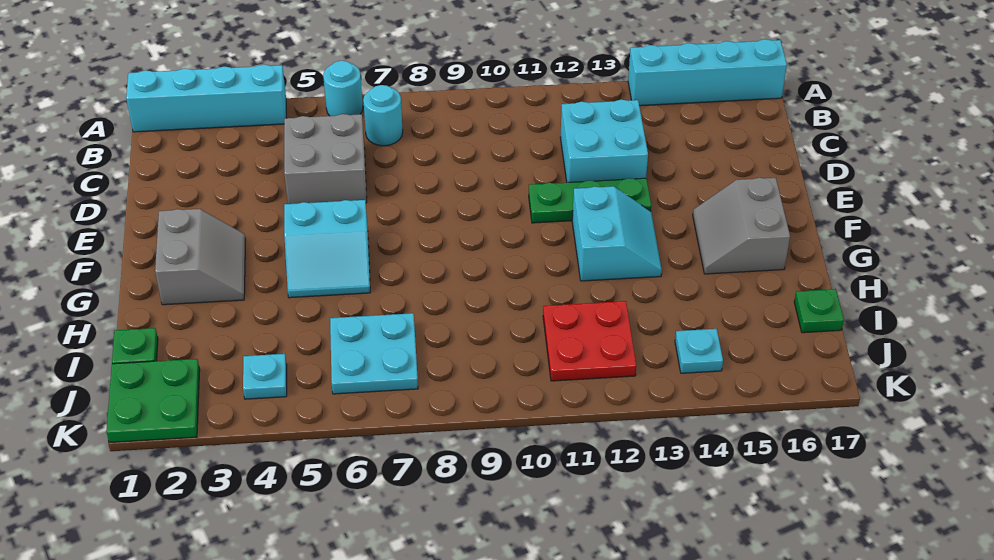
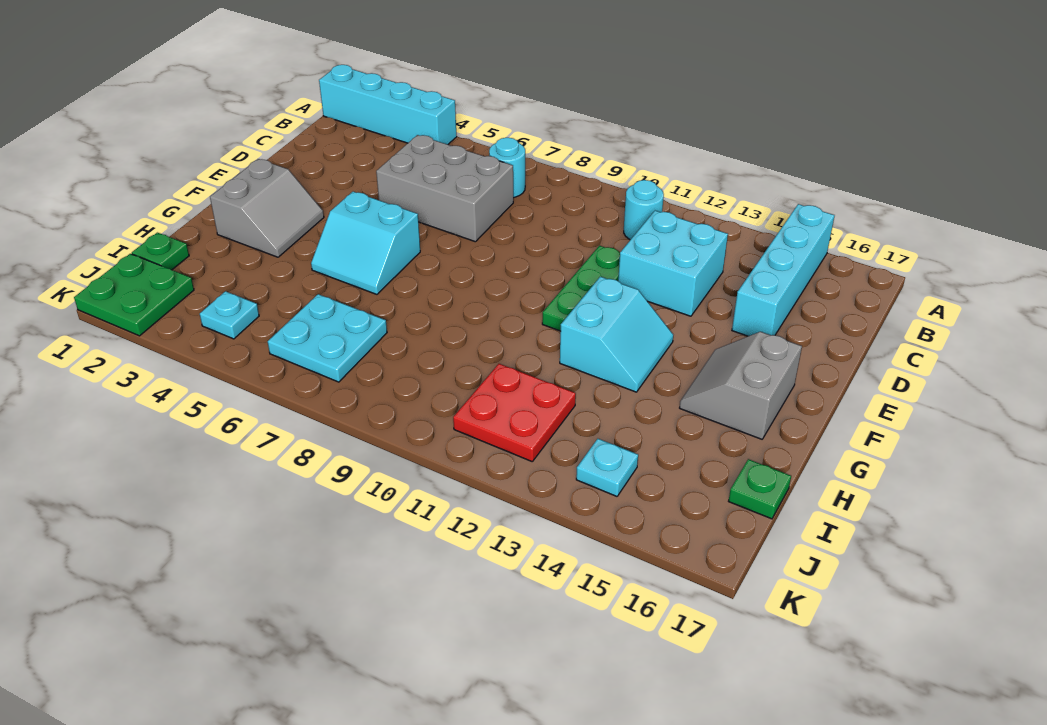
cyan round brick A6 level 1 -> cyan round brick B11 level 1
cyan brick A14:A17 level 1 -> cyan brick A15:D15 level 1
grey brick C5:D6 level 1 -> grey brick C5:D7 level 1
green plate E11:E13 level 1 -> green plate D11:F11 level 1

